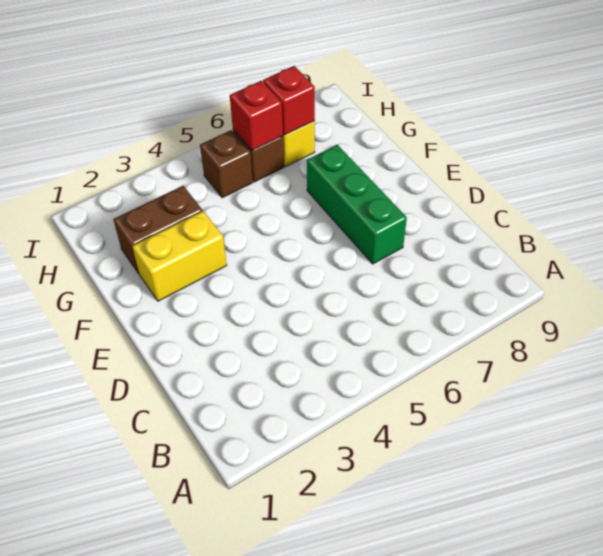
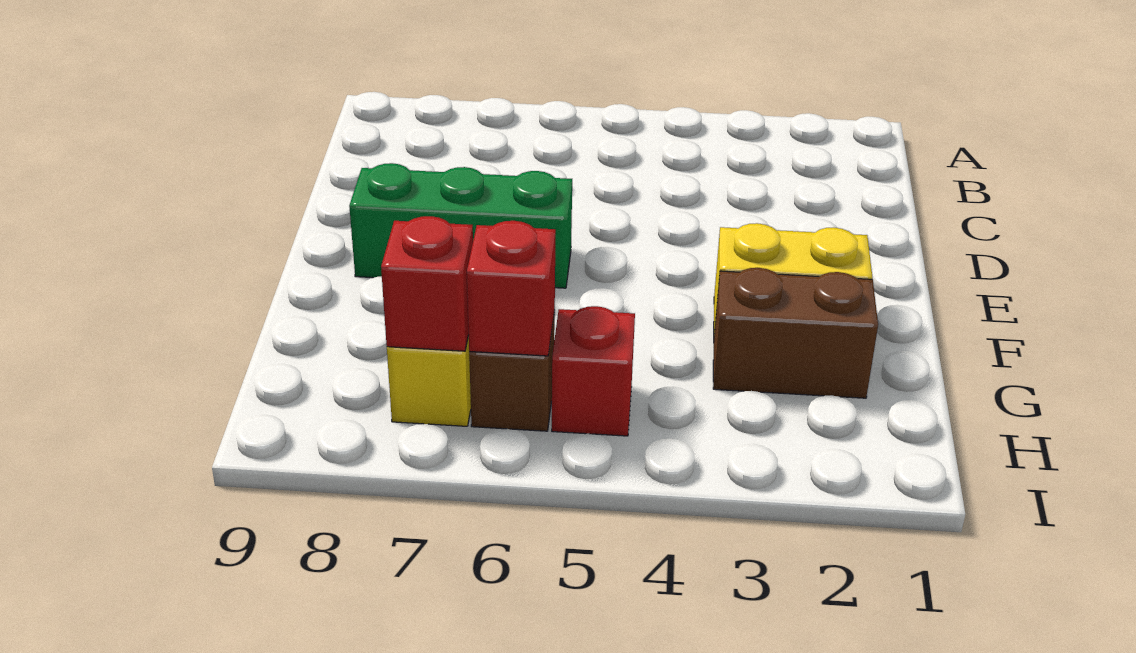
green brick D7:F7 level 1 -> green brick E6:E8 level 1
brown brick H5 level 1 -> red brick H5 level 1

